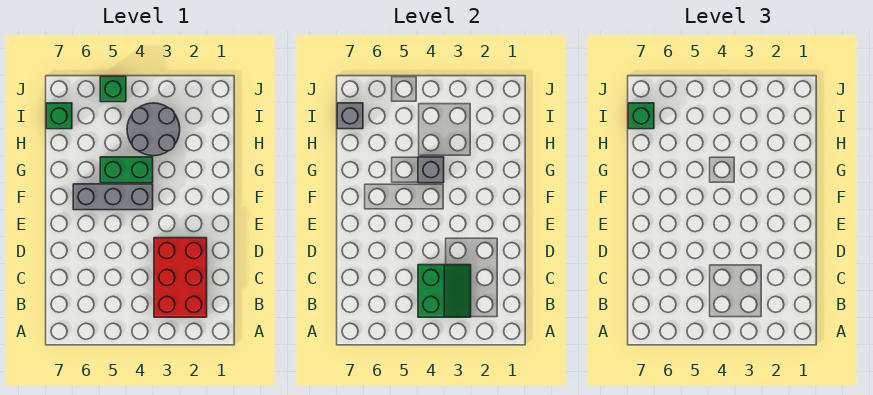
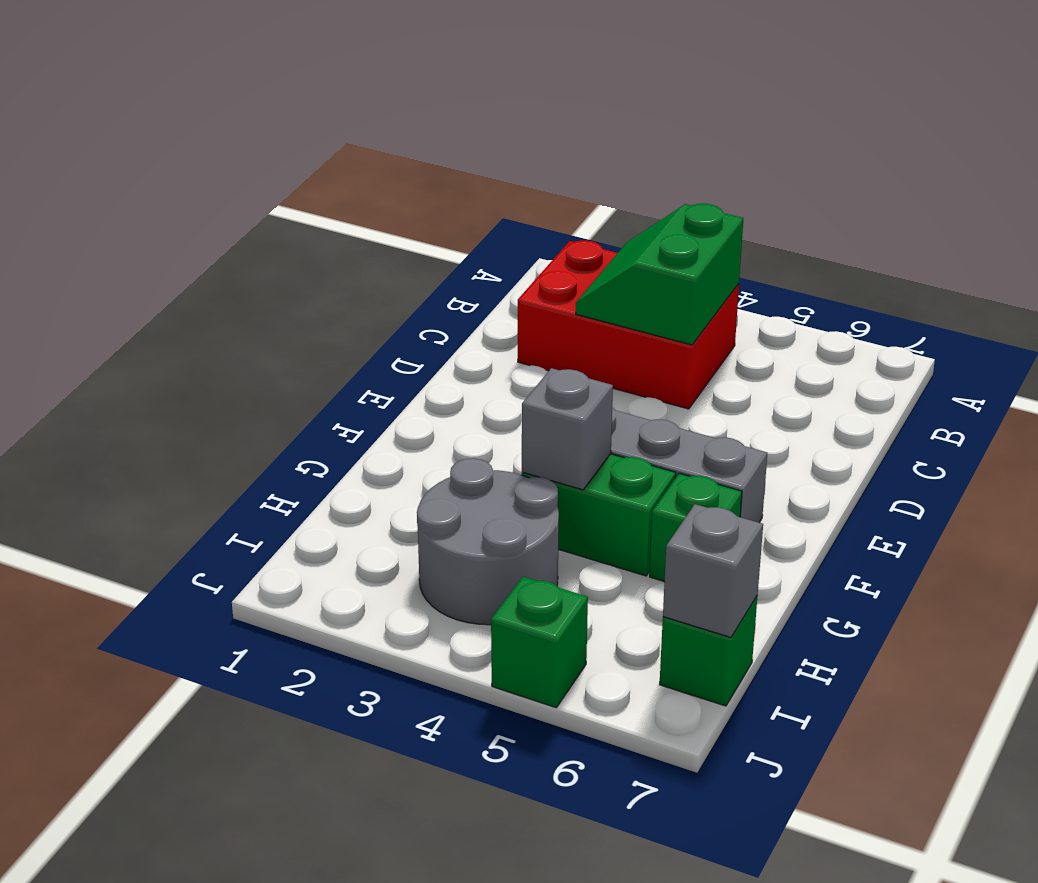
red brick B2:D3 level 1 -> red brick B2:C4 level 1
green brick I7 level 3 -> green brick G6 level 1

